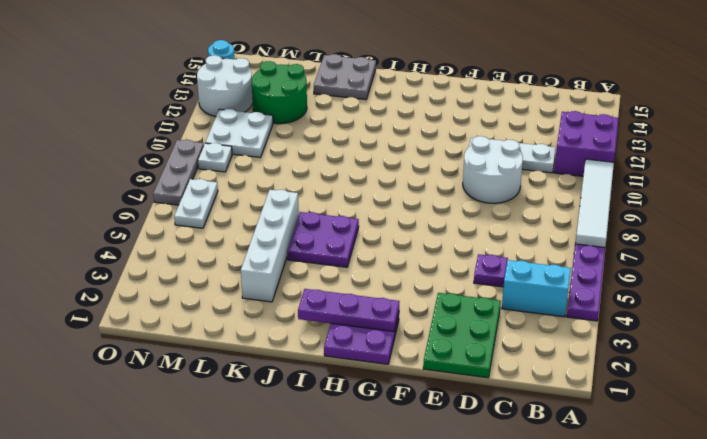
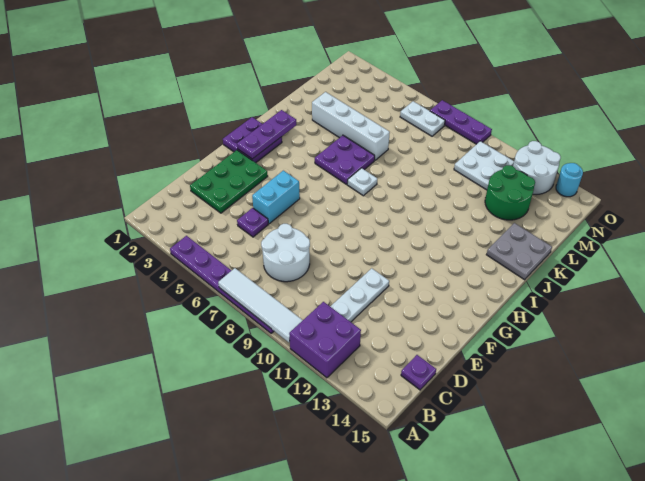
cyan brick B4:C4 level 1 -> cyan brick E5:F5 level 1
none -> purple plate C15 level 1
green plate D1:E3 level 1 -> green plate D2:F3 level 1
white round brick D9:E10 level 1 -> white round brick C7:D8 level 1
white plate N9 level 1 -> white plate I7 level 1
grey plate O7:O9 level 1 -> purple plate O7:O9 level 1

